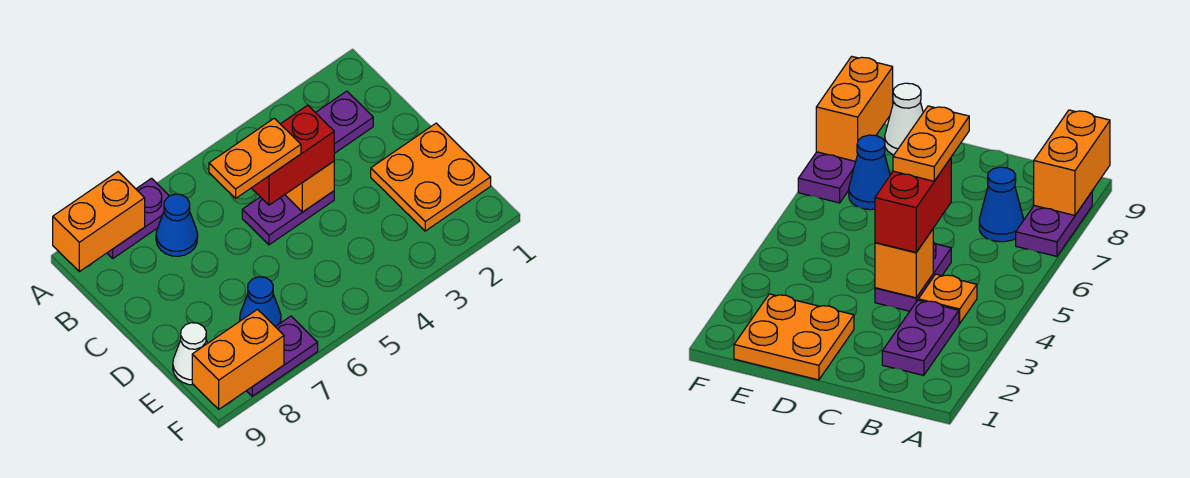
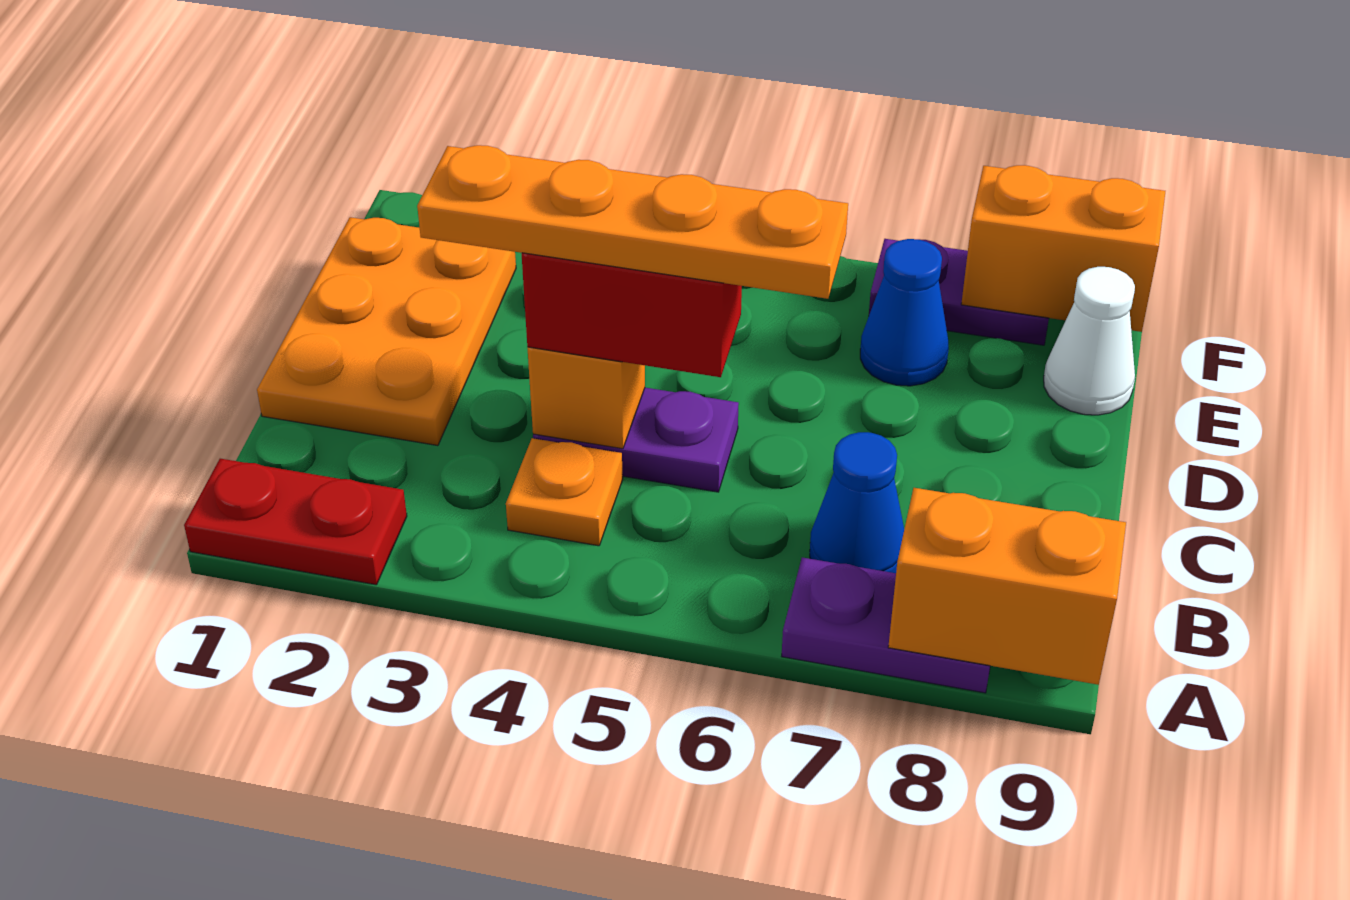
none -> red plate A1:A2 level 1
purple plate B2:B3 level 1 -> none
orange plate C5:C6 level 4 -> orange plate C3:C6 level 4
orange plate D1:E2 level 1 -> orange plate C1:E2 level 1

